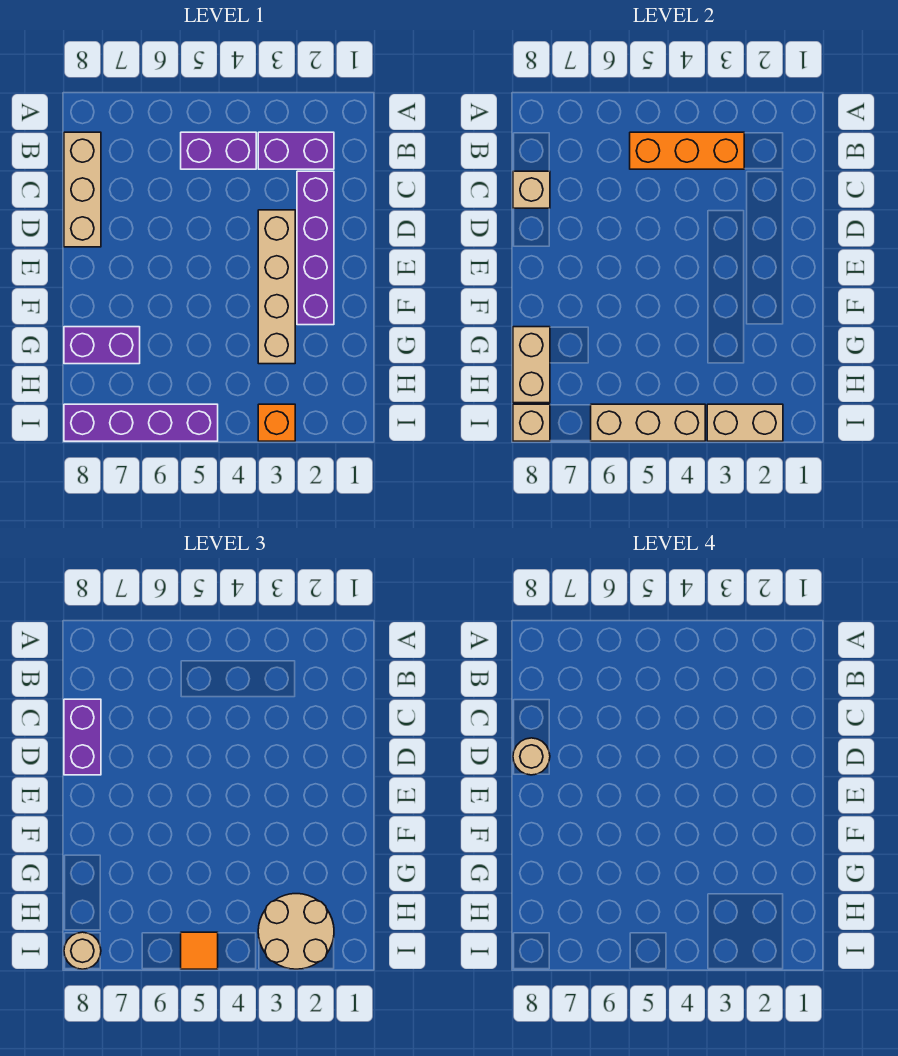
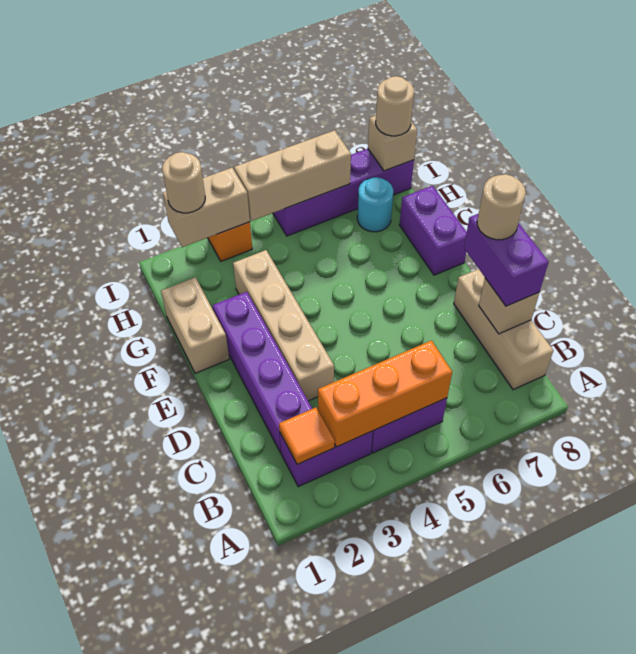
purple brick G7:G8 level 1 -> purple brick F8:G8 level 1
tan brick G8:H8 level 2 -> tan brick F1:G1 level 1
tan round brick H2:I3 level 3 -> tan round brick I2 level 3
none -> cyan round brick H7 level 1
orange tile I5 level 3 -> orange tile B2 level 2

